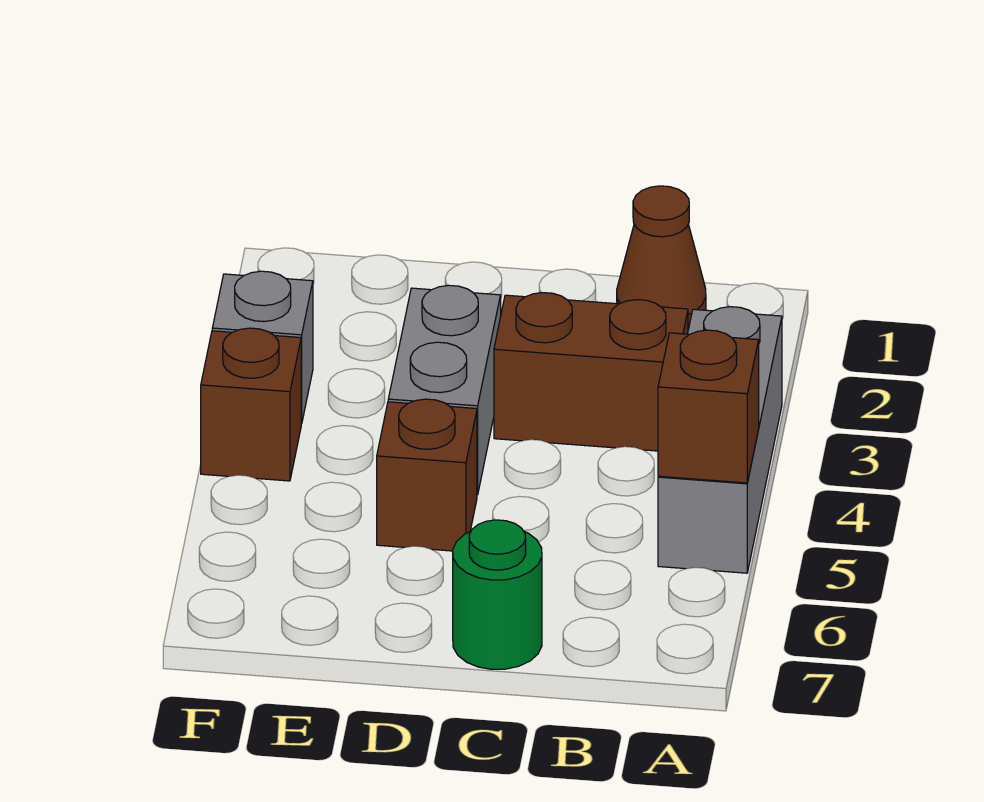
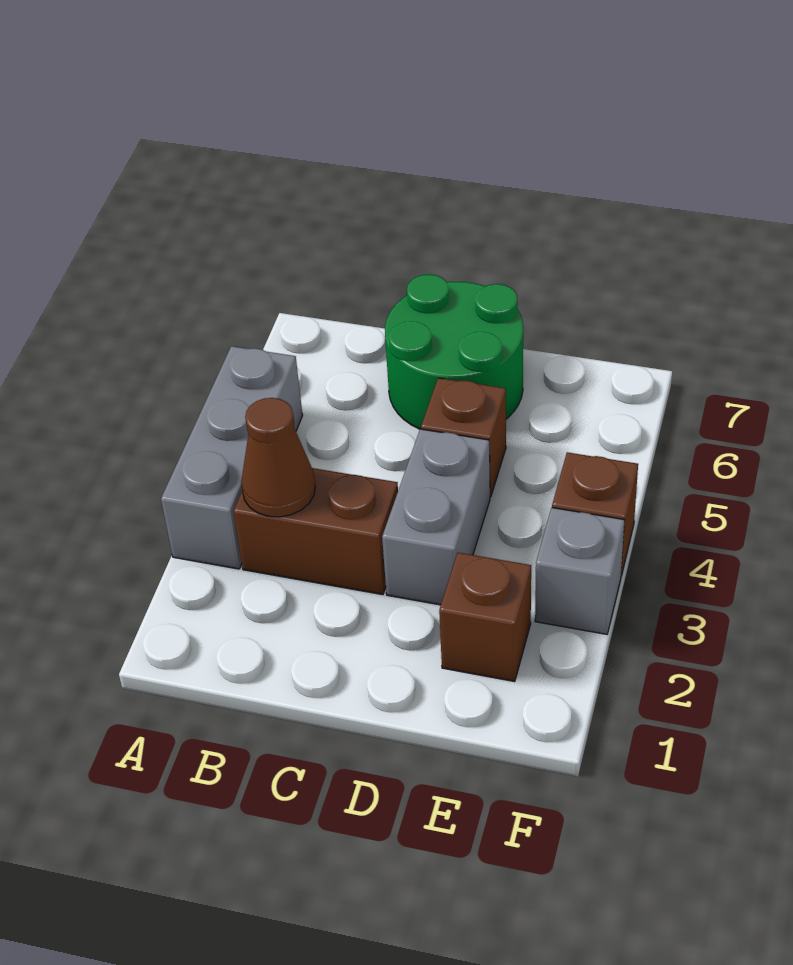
brown brick A5 level 2 -> brown brick E2 level 1
brown cone B1 level 1 -> brown cone B3 level 2
green round brick C7 level 1 -> green round brick C6:D7 level 1

